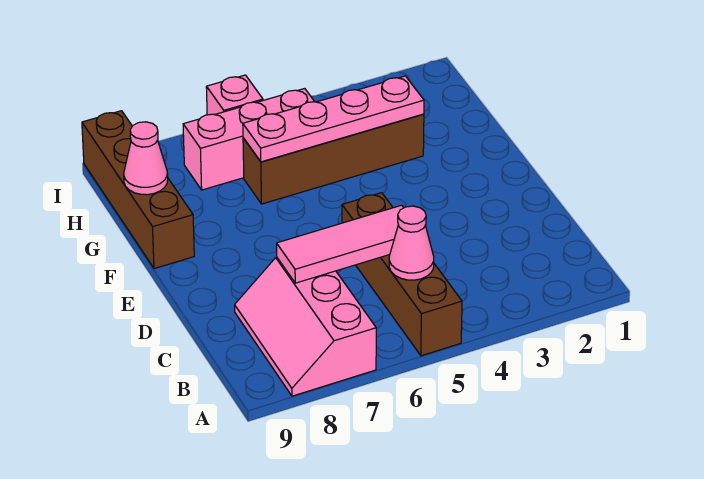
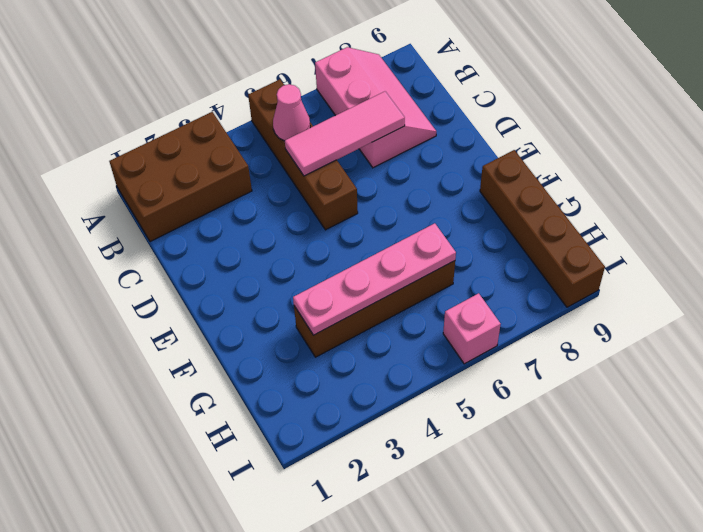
none -> brown brick A1:B3 level 1
pink cone G9 level 2 -> none
pink brick H5:H7 level 1 -> none

